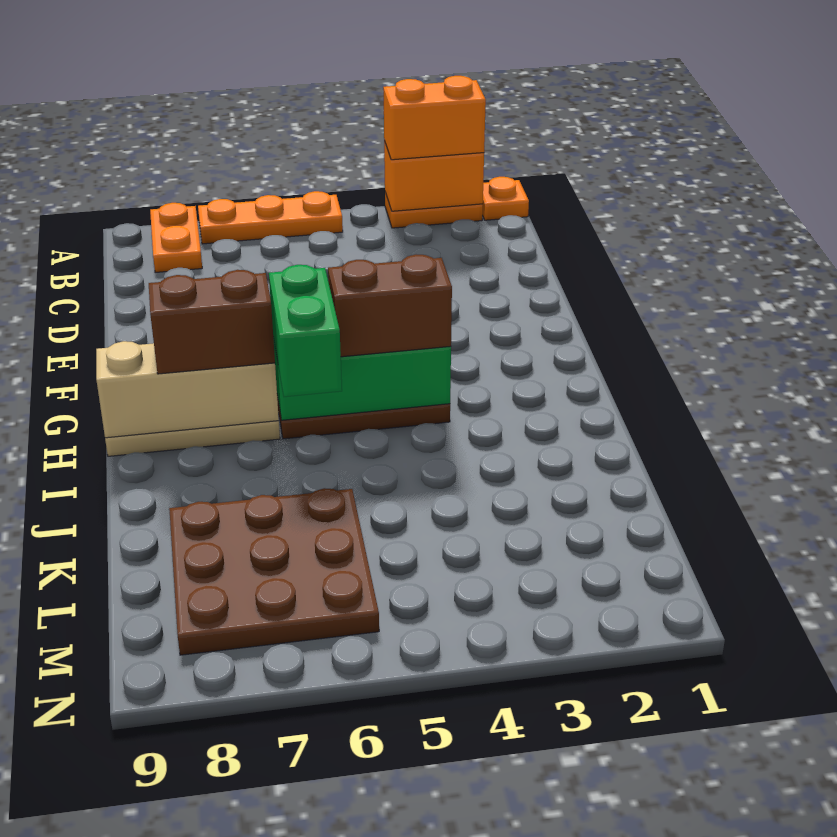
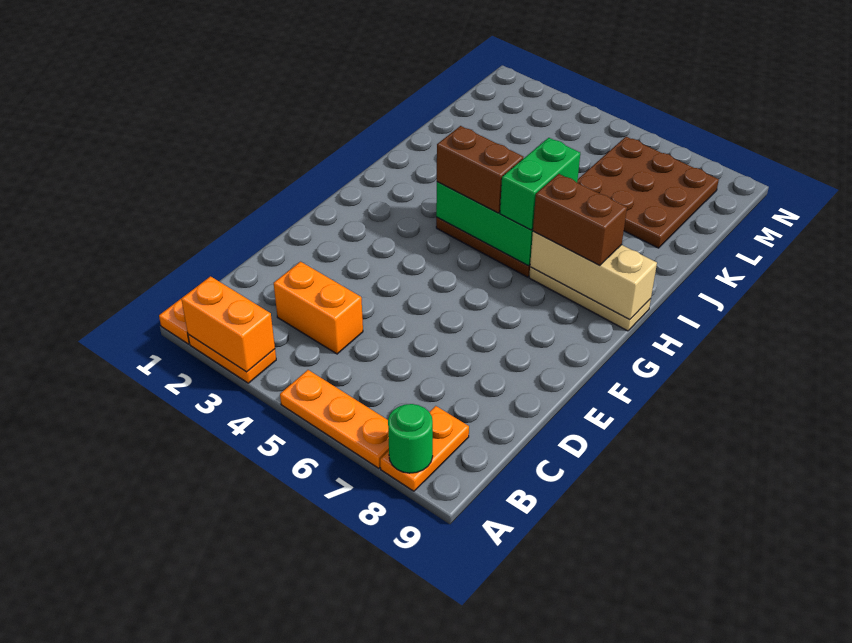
orange brick A2:A3 level 3 -> orange brick C3:C4 level 1
none -> green round brick A8 level 2

